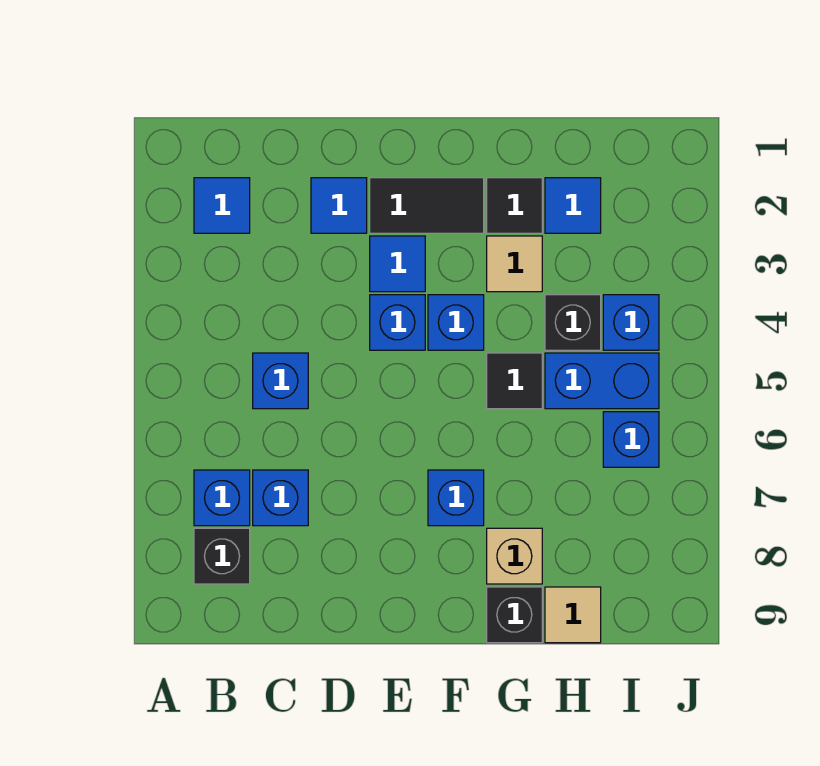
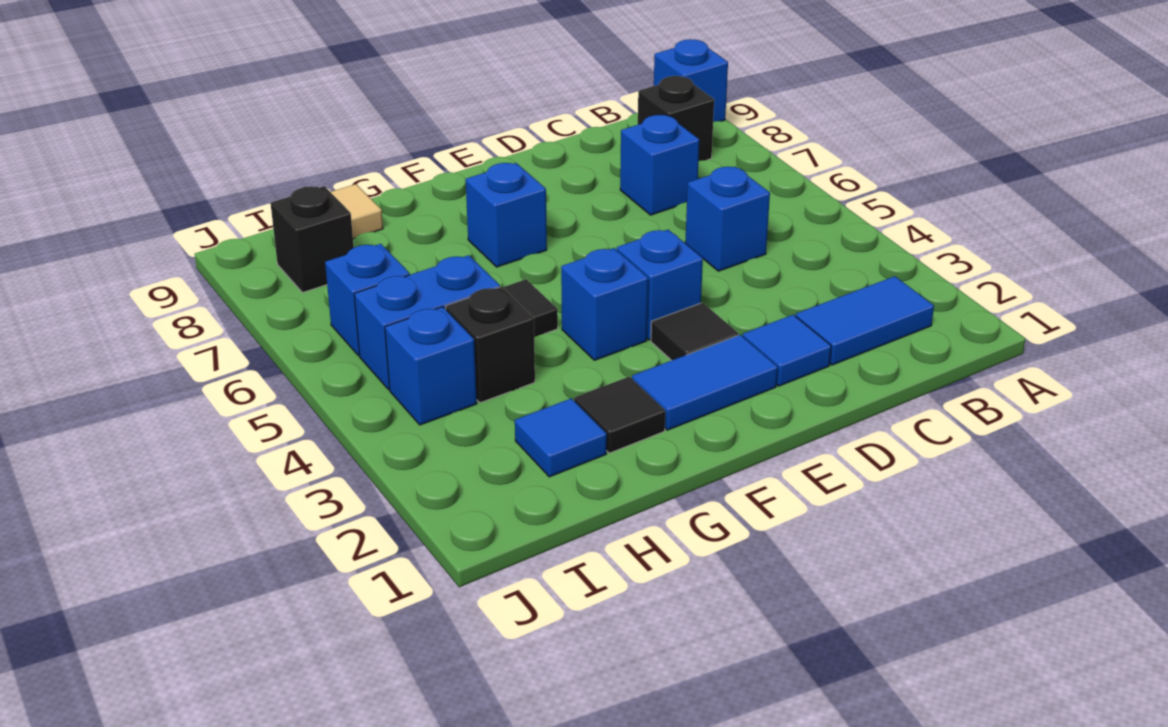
blue tile B2 level 1 -> blue tile B2:C2 level 1
blue brick B7 level 1 -> blue brick A9 level 1
black tile E2:F2 level 1 -> blue tile E2:F2 level 1
blue tile E3 level 1 -> black tile E3 level 1
tan tile G3 level 1 -> none
tan brick G8 level 1 -> none
black brick G9 level 1 -> black brick I8 level 1

